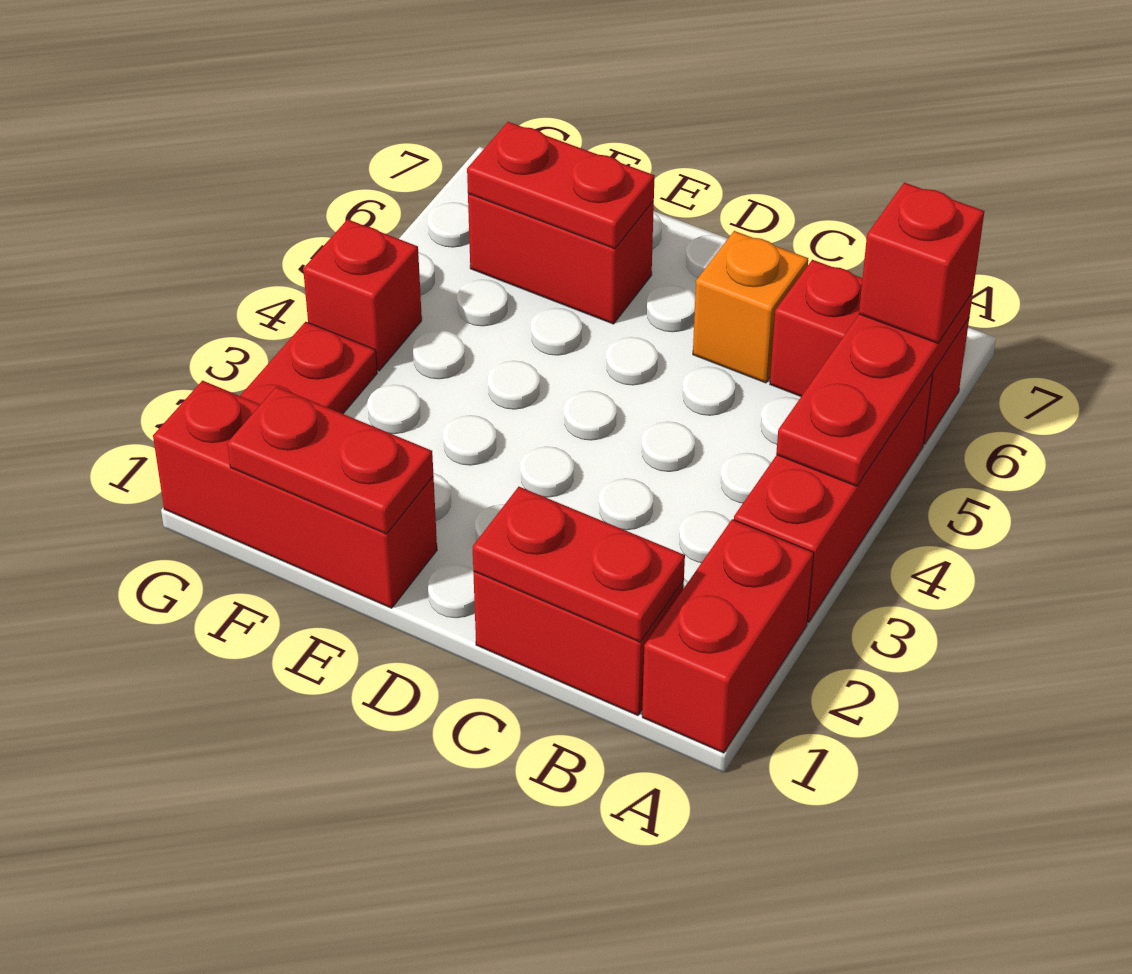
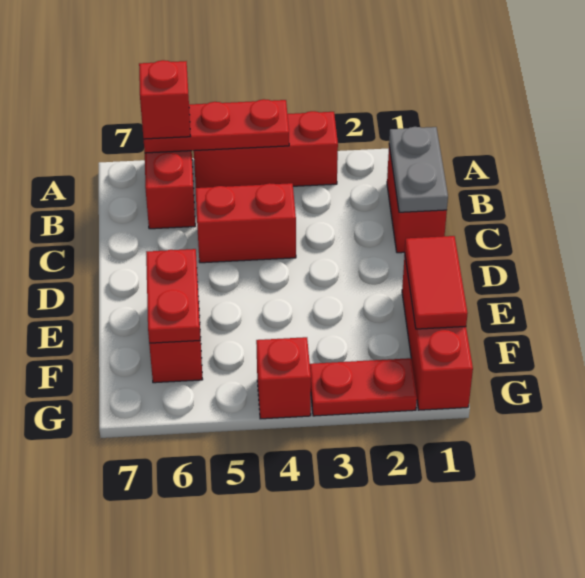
red brick A1:A2 level 1 -> red brick C4:C5 level 1
red plate B1:C1 level 2 -> grey plate B1:C1 level 2
orange brick C6 level 1 -> none
red plate E1:F1 level 2 -> red tile E1:F1 level 2

